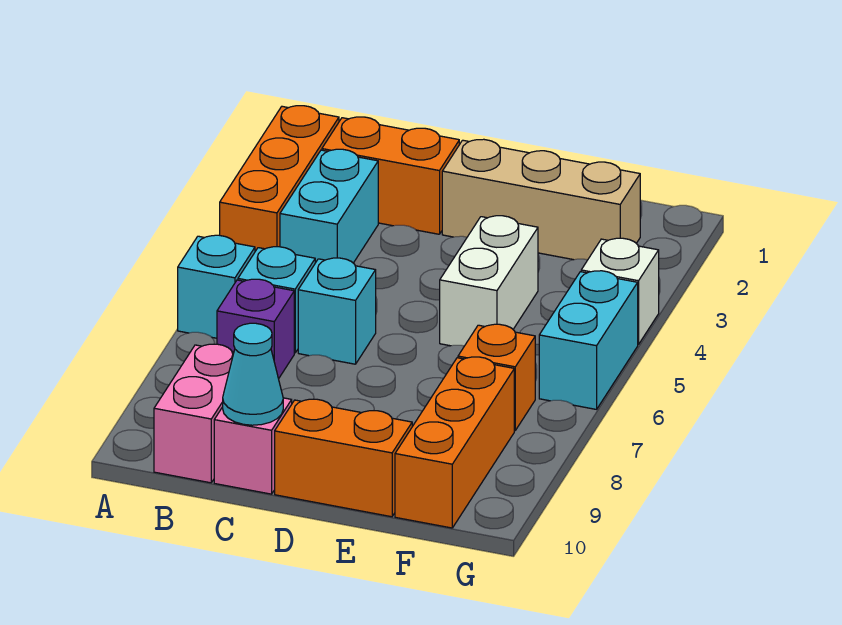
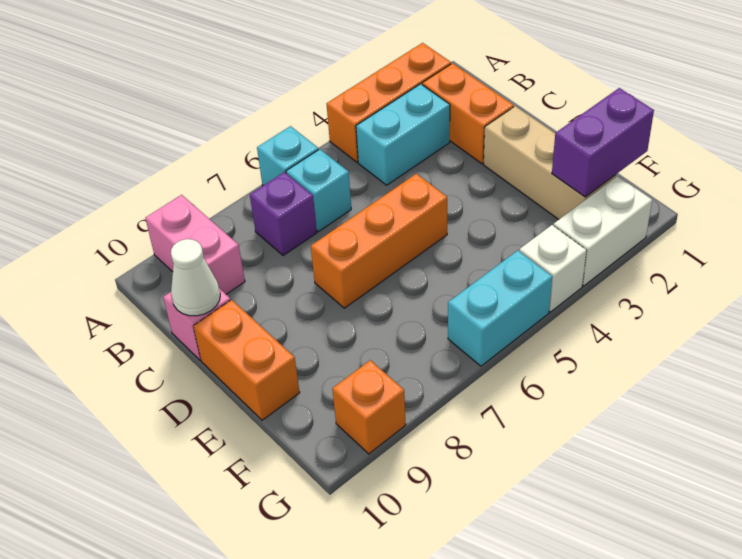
pink brick B9:B10 level 1 -> pink brick A9:B9 level 1
cyan brick C6 level 1 -> none
cyan cone C10 level 2 -> white cone C10 level 2
white brick E4:E5 level 1 -> white brick G2:G3 level 1
none -> purple brick F1:F2 level 2
orange brick F7 level 1 -> orange brick G9 level 1
orange brick F8:F10 level 1 -> orange brick D5:D7 level 1

